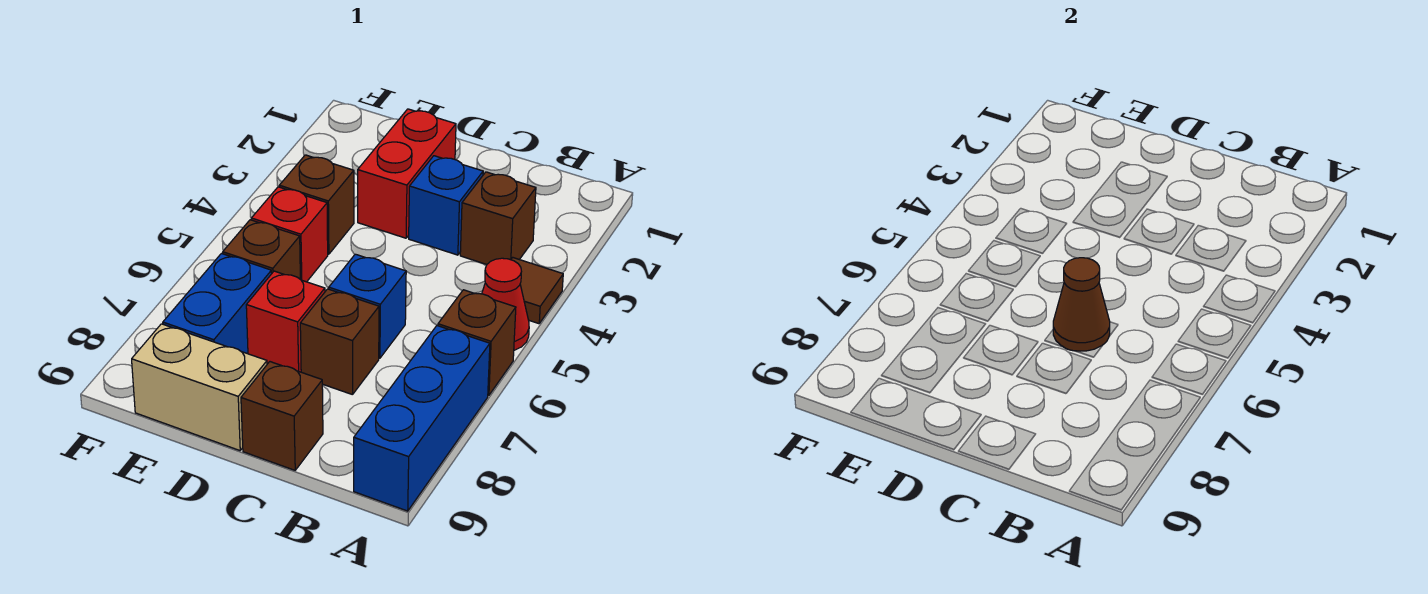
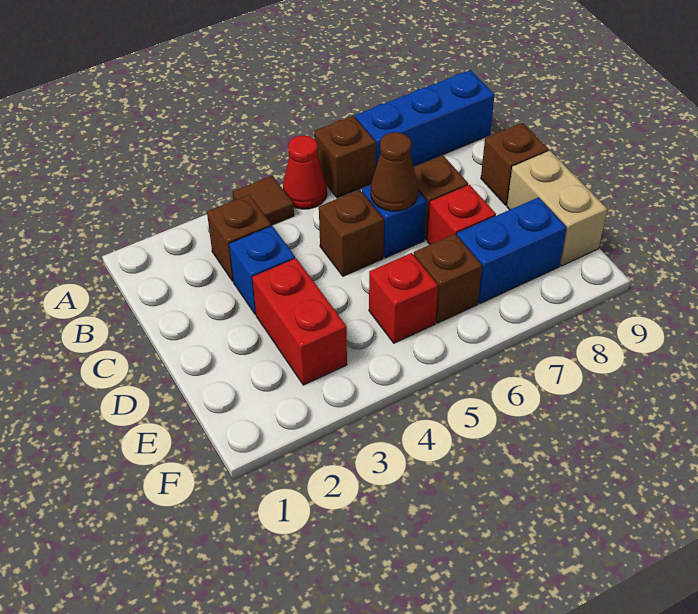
red brick D2:D3 level 1 -> red brick D3:E3 level 1
brown brick E4 level 1 -> brown brick C5 level 1

